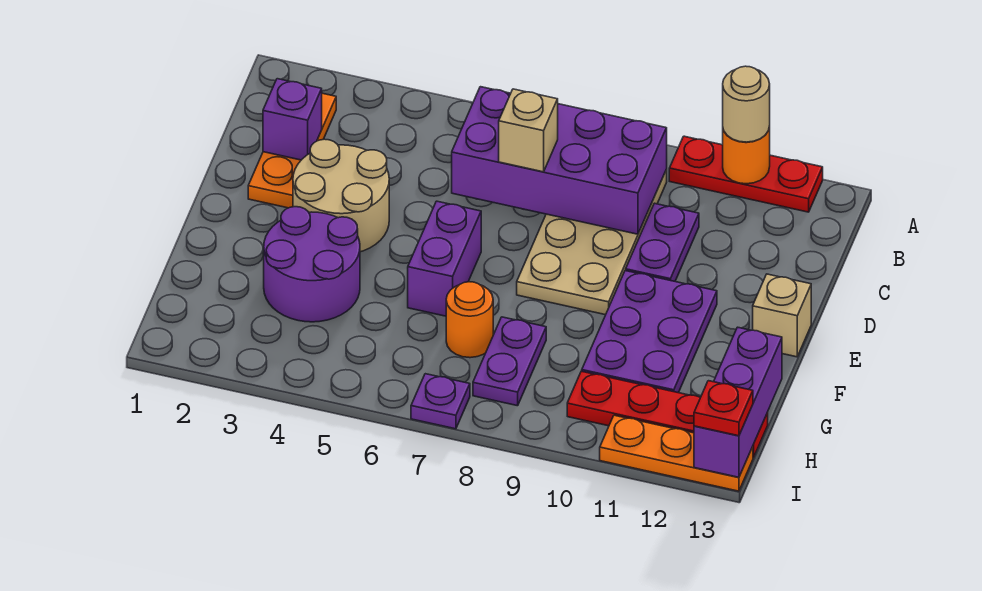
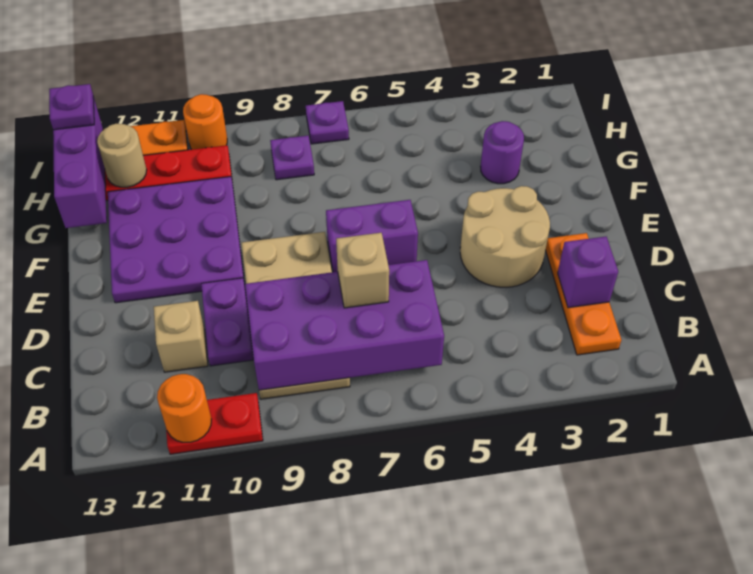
red plate A10:A12 level 1 -> red plate A10:A11 level 1
tan round brick A11 level 3 -> tan round brick H12 level 2
purple brick E6:F6 level 1 -> purple brick E6:E7 level 1
purple plate E10:G11 level 1 -> purple plate E10:G12 level 1
tan brick E13 level 1 -> tan brick C11 level 1
purple round brick F3:G4 level 1 -> purple round brick G3 level 1
orange round brick G7 level 1 -> orange round brick I10 level 1
purple plate G8:H8 level 1 -> purple plate H8 level 1
red plate I13 level 3 -> purple plate I13 level 3

